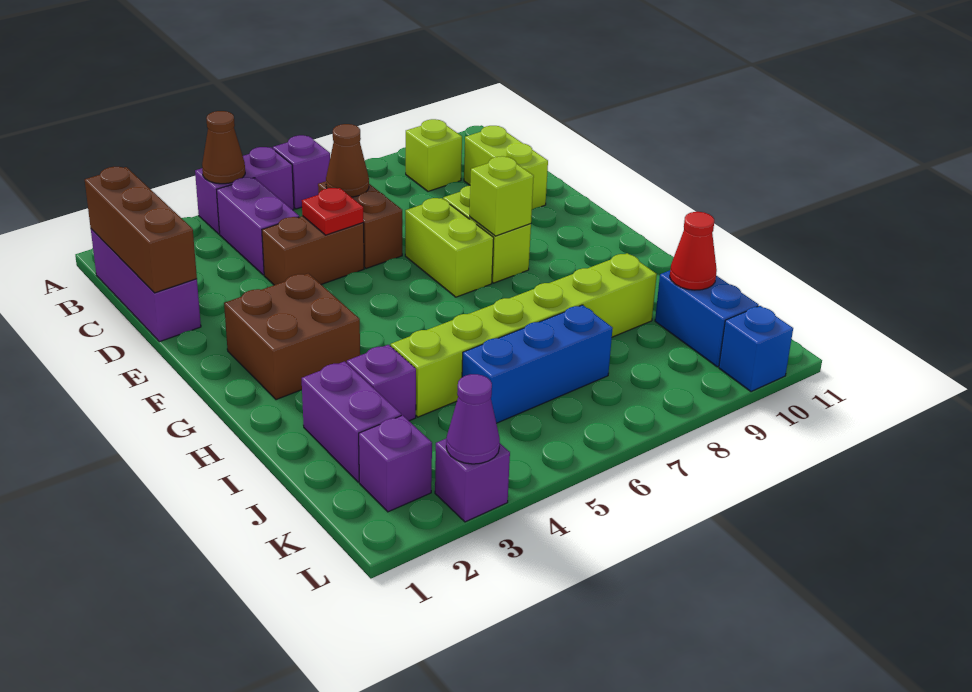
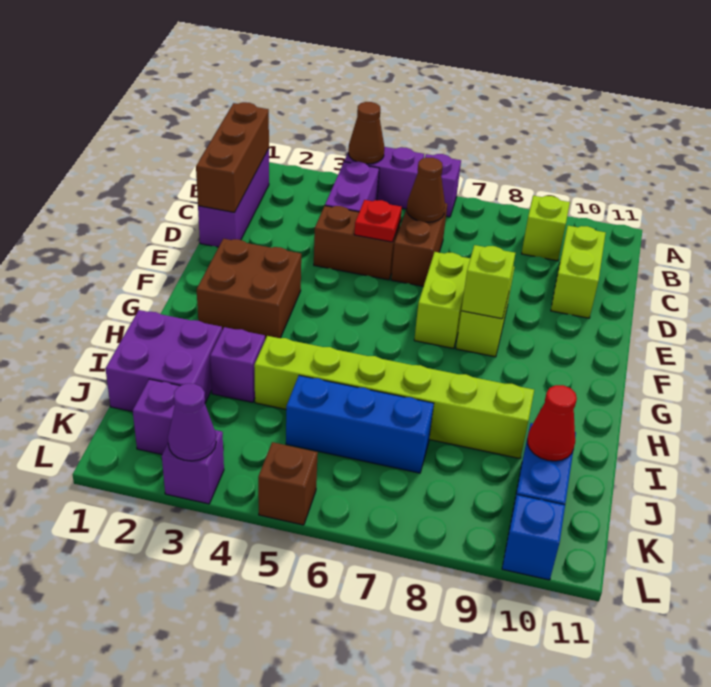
purple brick I2:J2 level 1 -> purple brick I1:J2 level 1
none -> brown brick L5 level 1

